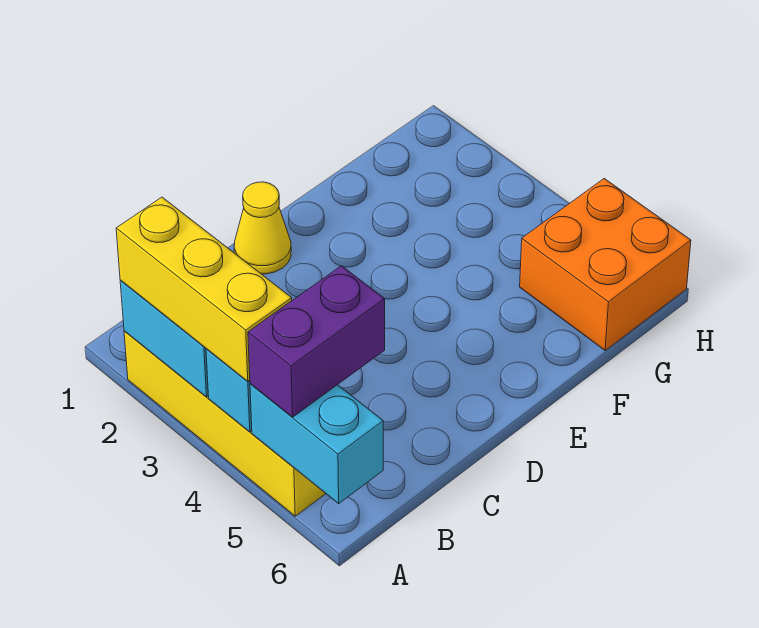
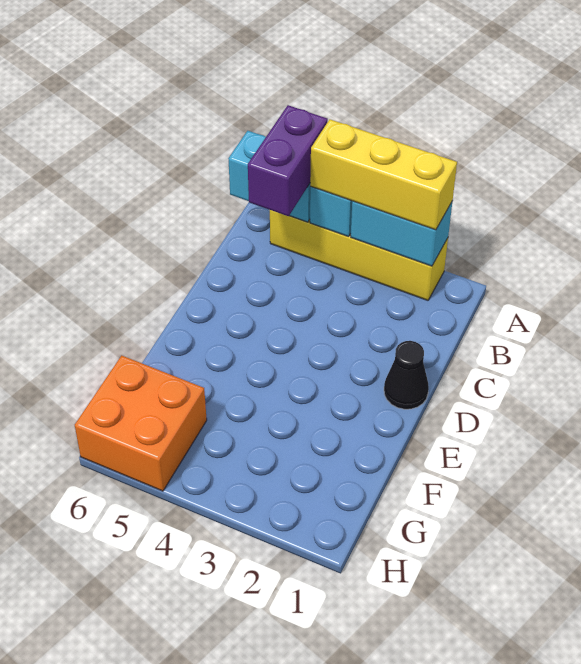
yellow cone D1 level 1 -> black cone D1 level 1

